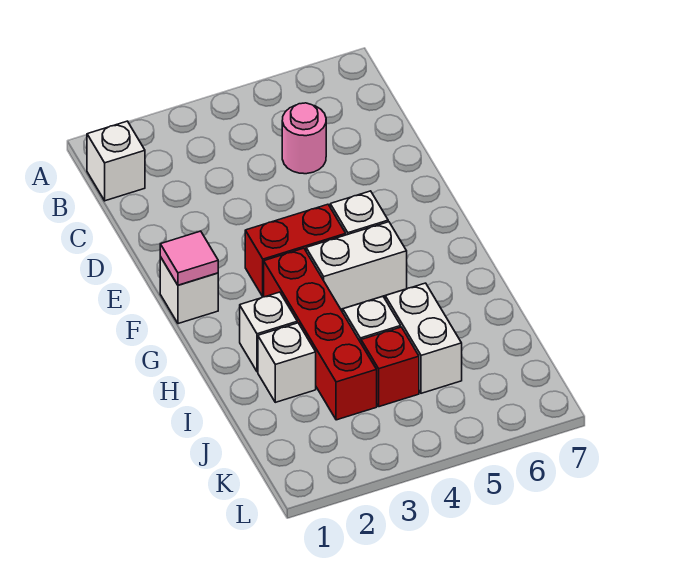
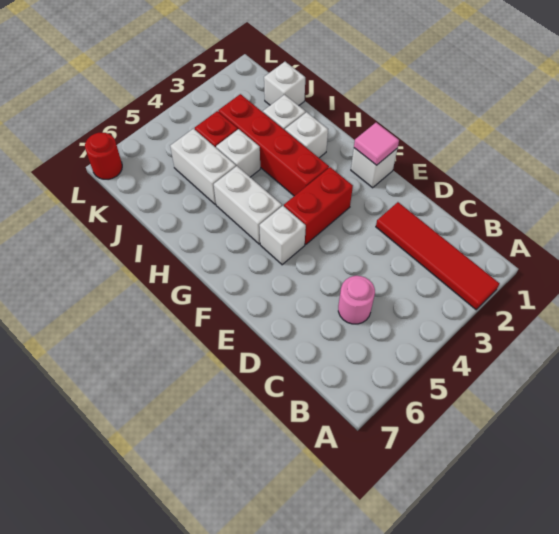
none -> red tile A2:D2 level 1
white brick B1 level 1 -> white brick J1 level 1
white brick G4:G5 level 1 -> white brick G5:H5 level 1
none -> red round brick L7 level 1

